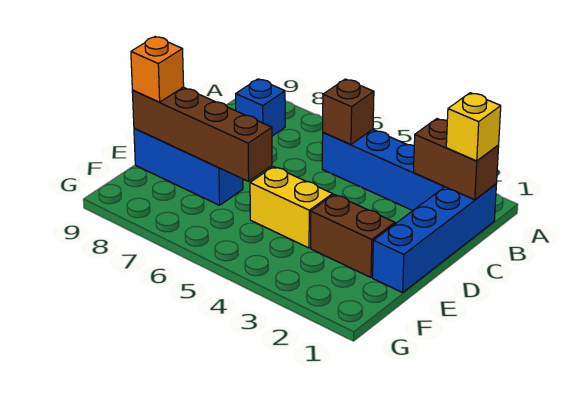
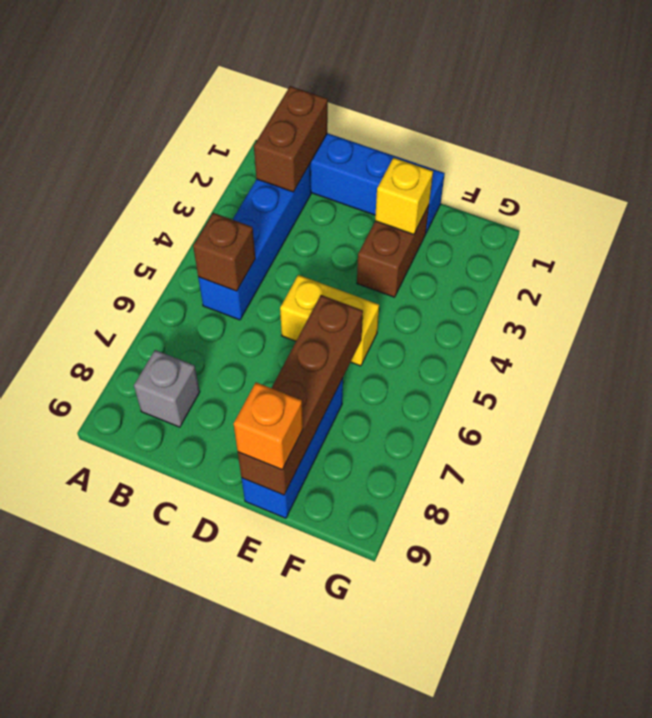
yellow brick B1 level 3 -> yellow brick E2 level 2
blue brick B8 level 1 -> grey brick B8 level 1
yellow brick E4:E5 level 1 -> yellow brick D5:E5 level 1

